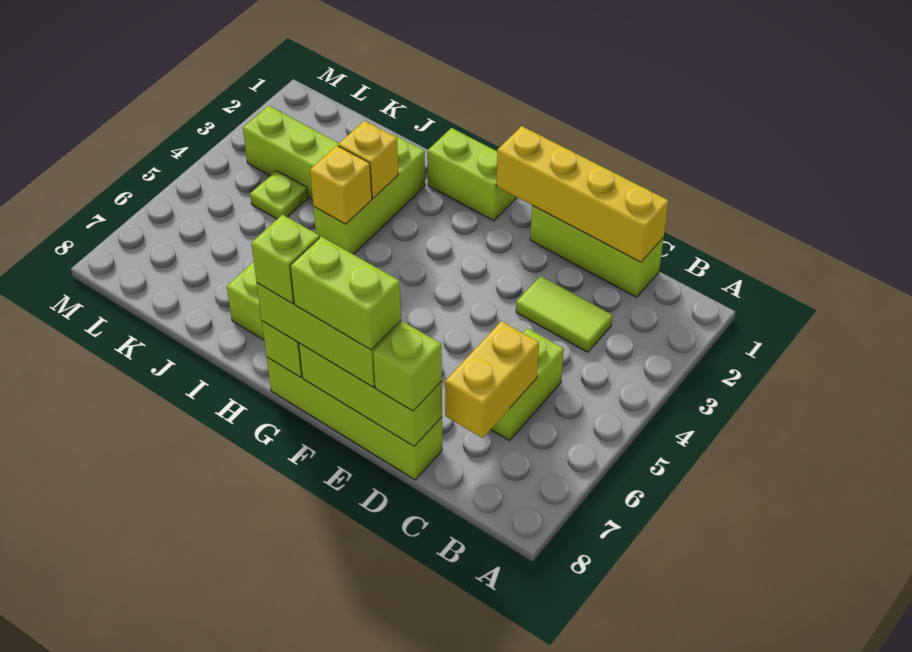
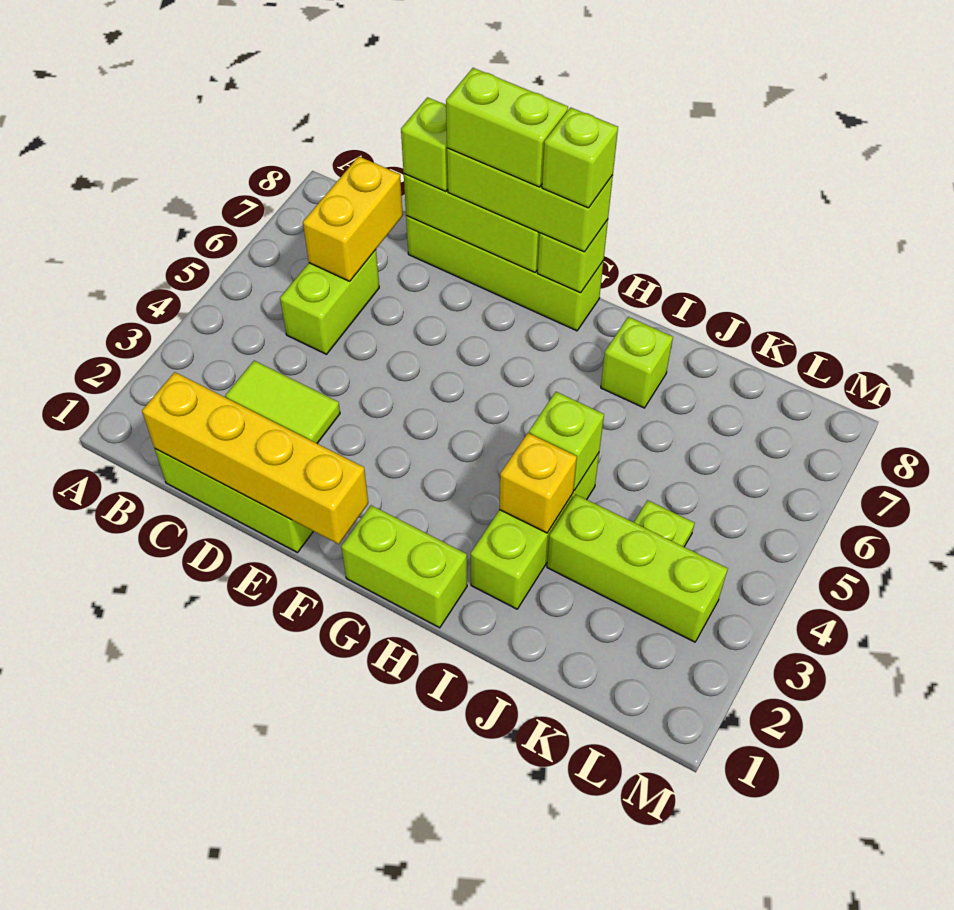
yellow brick I4 level 2 -> lime brick I4 level 2

